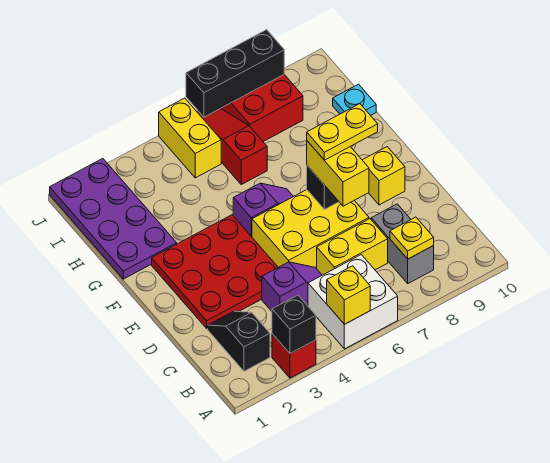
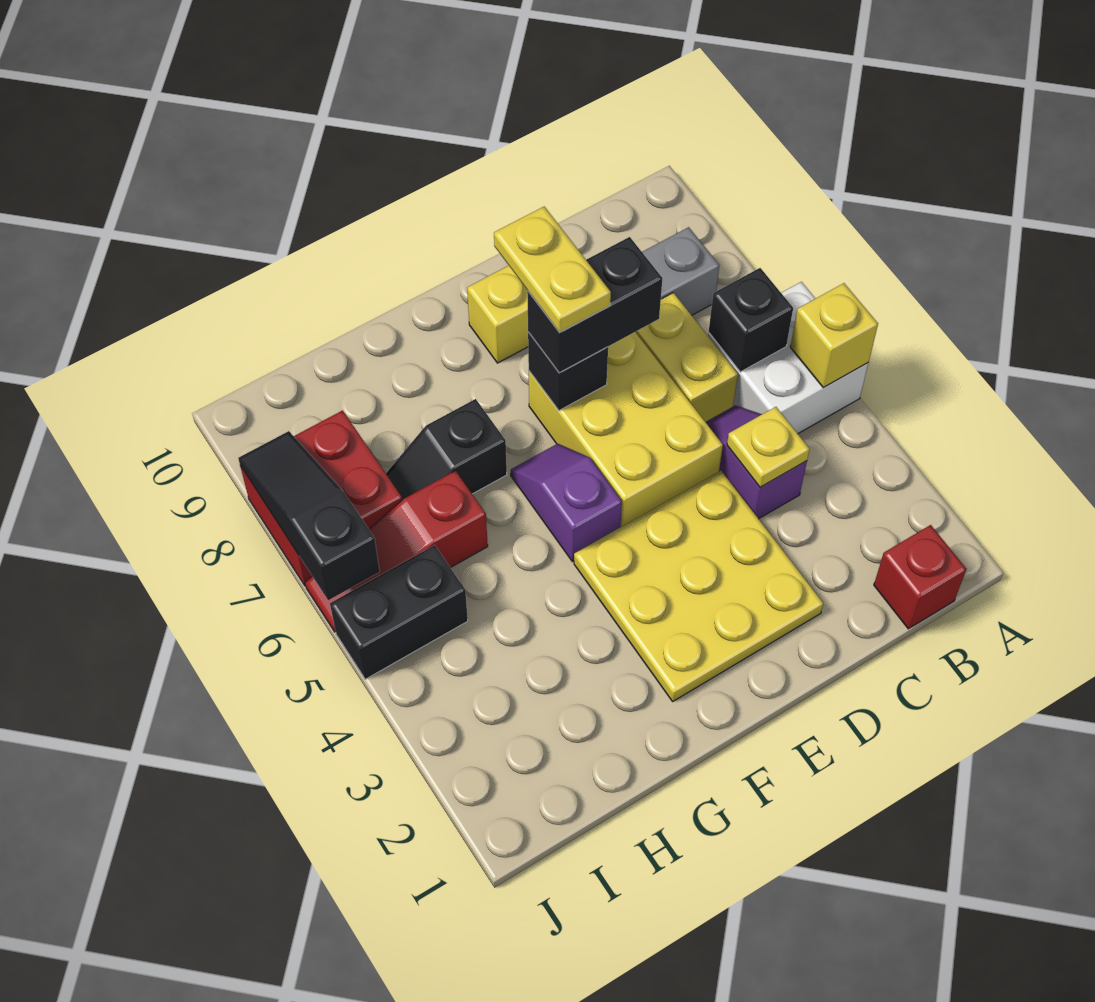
red brick A3 level 1 -> red brick B1 level 1
black brick A3 level 2 -> black brick B6 level 2
black slope B2:C2 level 1 top B -> black slope G7:H7 level 1 top G
yellow plate B8 level 2 -> yellow plate C4 level 2
red plate D2:F4 level 1 -> yellow plate D2:F4 level 1
yellow brick D7:E7 level 3 -> black brick D7:E7 level 3
purple plate G1:J2 level 1 -> none
cyan plate H10 level 1 -> none
yellow brick I5:J5 level 1 -> black brick I5:J5 level 1
black brick J6:J8 level 2 -> black slope J6:J8 level 2 top 6

